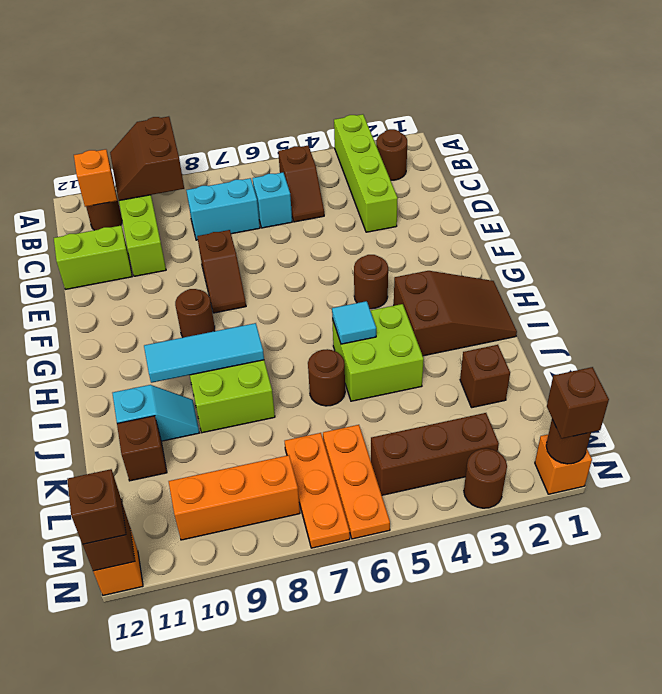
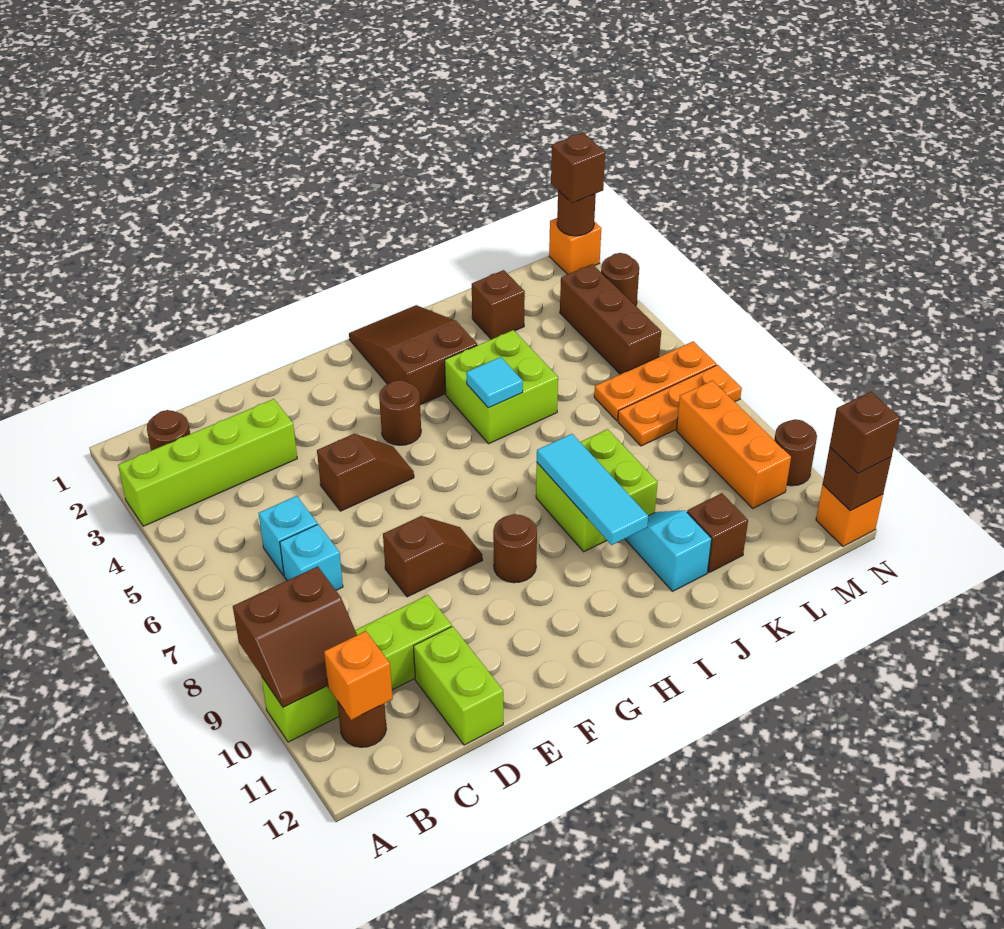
brown slope B5:C5 level 1 top B -> brown slope E5:F5 level 1 top E
cyan brick C7:C8 level 1 -> cyan brick C7 level 1
brown round brick J6 level 1 -> brown round brick N10 level 1

